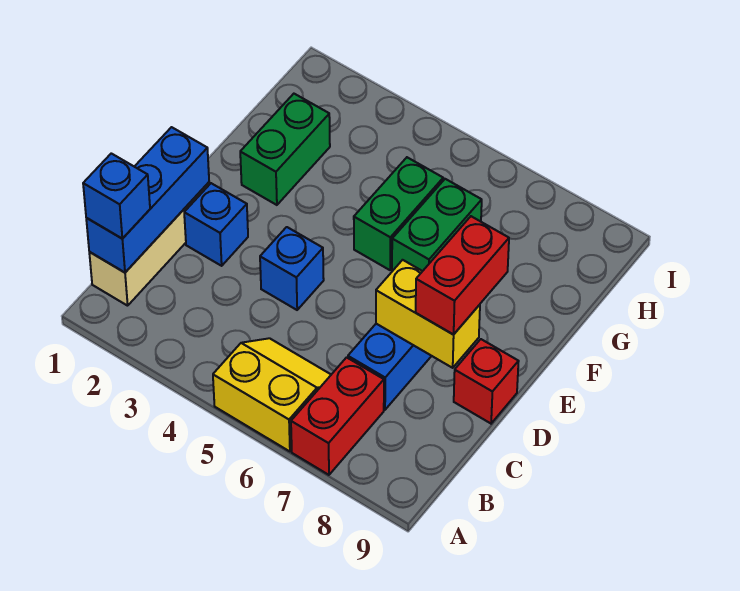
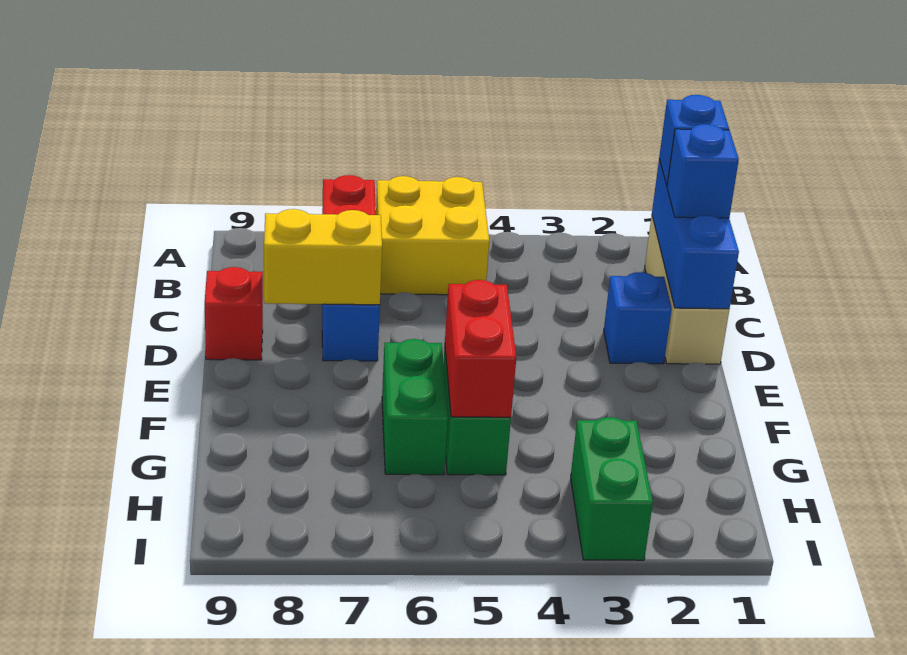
yellow slope A5:B6 level 1 top A -> yellow brick A5:B6 level 1
blue brick D4 level 1 -> blue brick C1 level 3
red brick D8:E8 level 3 -> red brick F5:G5 level 2
green brick F2:G2 level 1 -> green brick H3:I3 level 1

